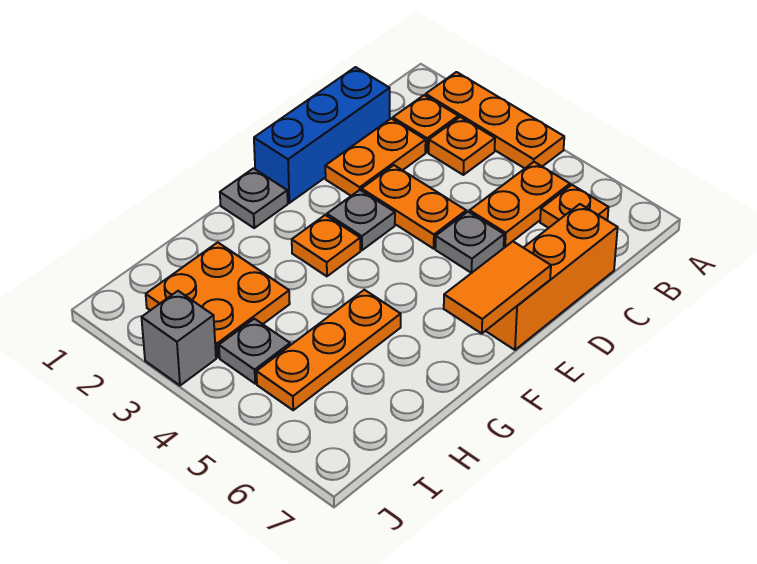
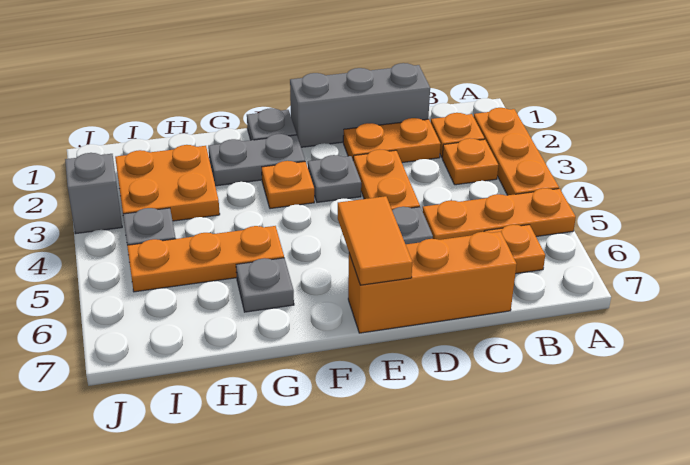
orange plate B5:C5 level 1 -> orange plate A5:C5 level 1
blue brick C1:E1 level 1 -> grey brick C1:E1 level 1
orange tile E7:F7 level 2 -> orange tile E6:E7 level 2
none -> grey plate F2:G2 level 1
none -> grey plate G6 level 1

